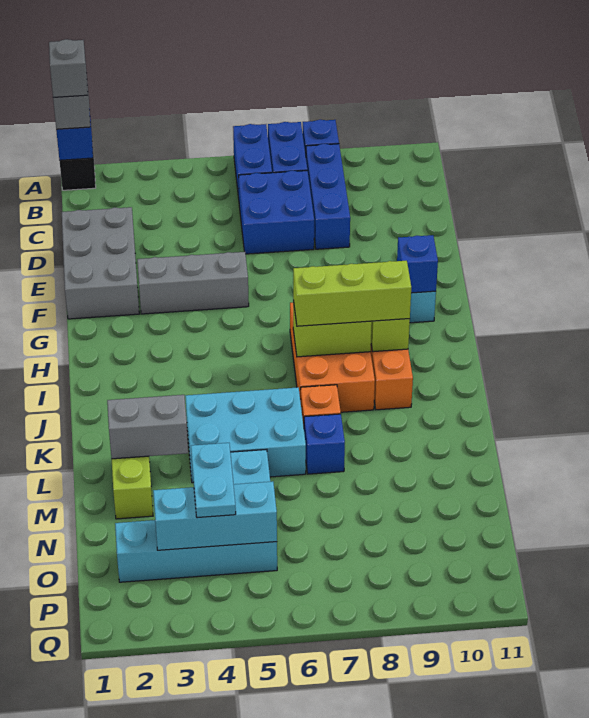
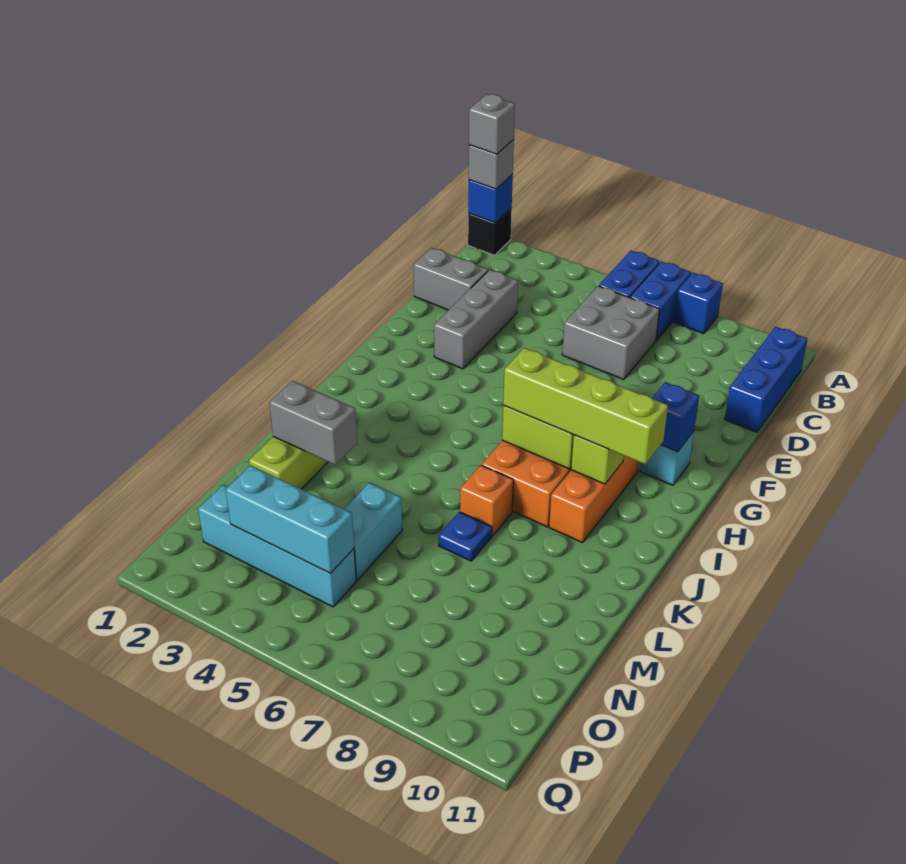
blue brick B8:D8 level 1 -> blue brick B11:D11 level 1
blue brick C6:D7 level 1 -> grey brick C6:D7 level 1
grey brick D1:F2 level 1 -> grey brick D1:D2 level 1
grey brick F3:F5 level 1 -> grey brick D3:F3 level 1
lime brick I7:I9 level 3 -> lime brick I7:I10 level 3
cyan brick K4:L6 level 1 -> none
blue brick L7 level 1 -> blue plate L7 level 1
cyan plate N4:O4 level 3 -> none

